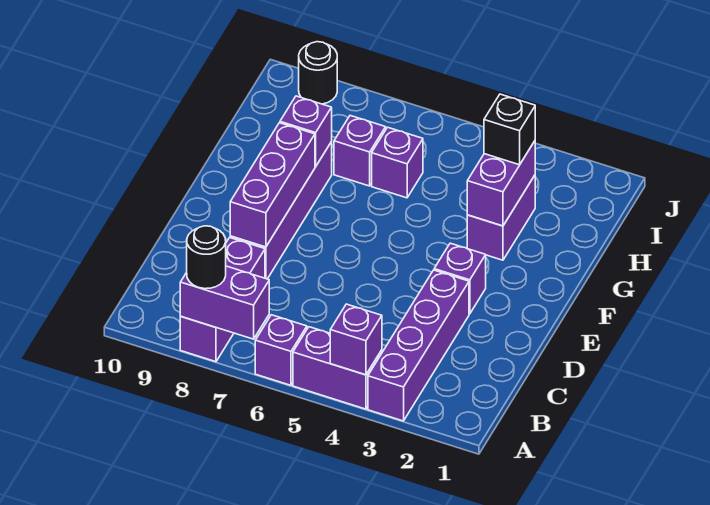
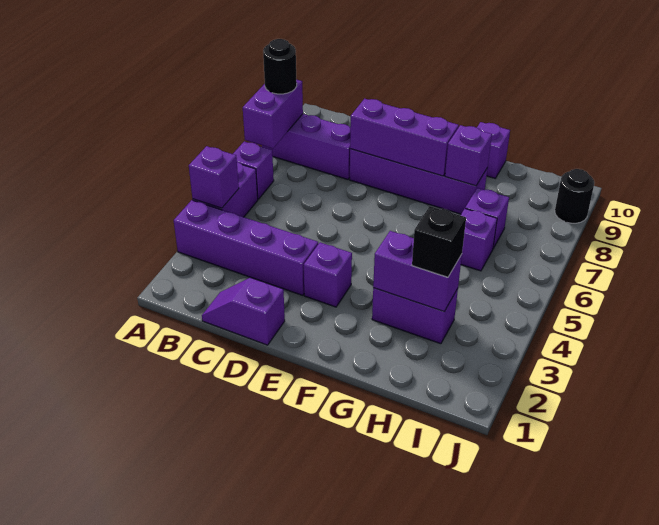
none -> purple slope C1:D1 level 1 top D
none -> purple brick G10 level 1

